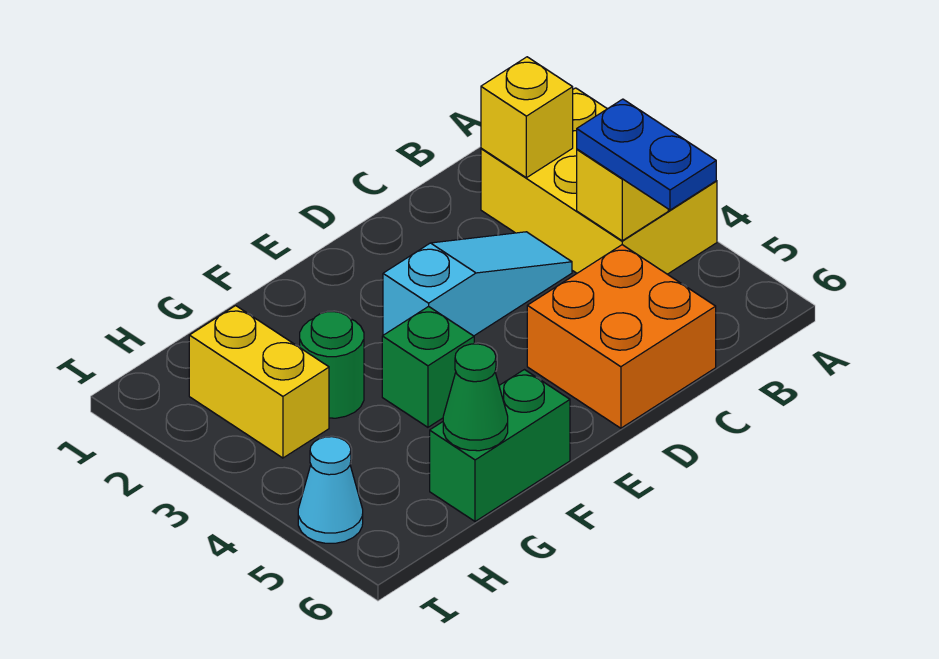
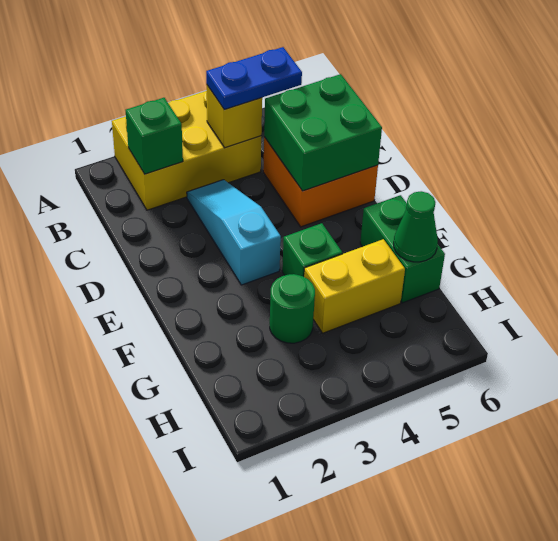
yellow brick B2 level 2 -> green brick B2 level 2
none -> green brick C5:D6 level 2
yellow brick H2:H3 level 1 -> yellow brick G4:G5 level 1
cyan cone I5 level 1 -> none

